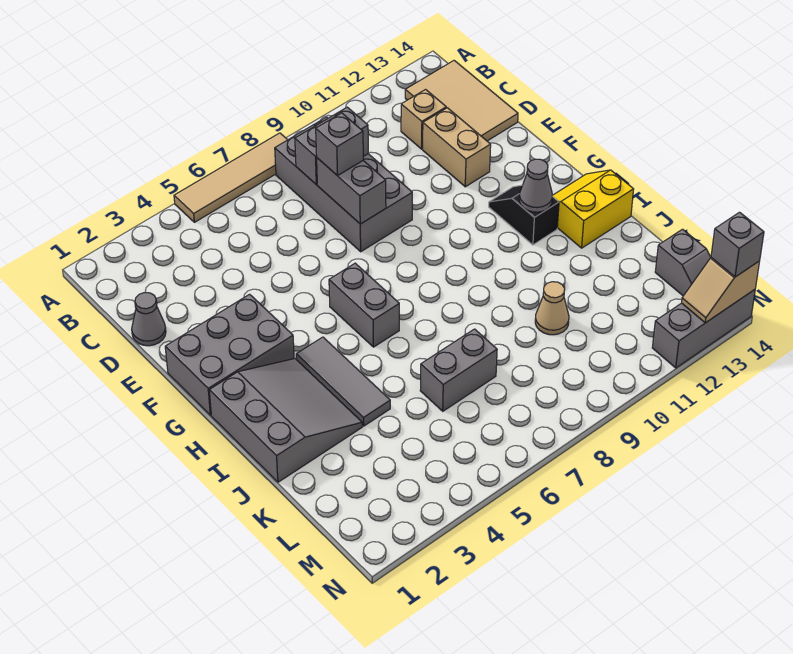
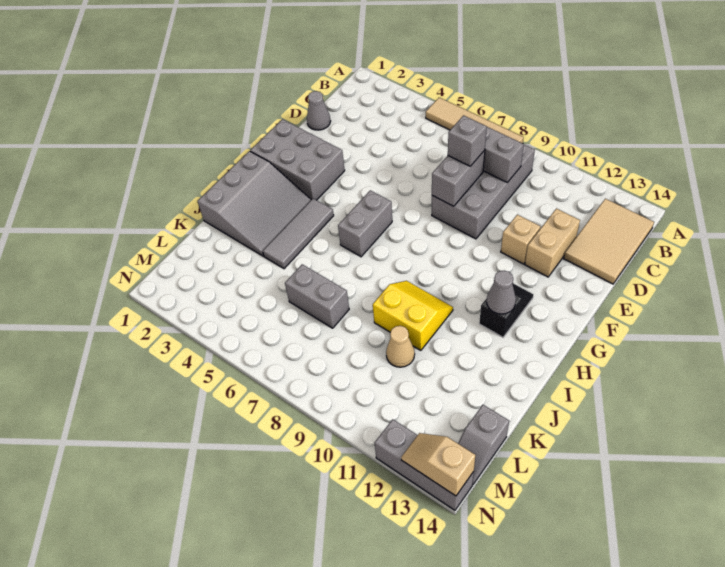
tan brick C12 level 1 -> tan brick E11 level 1
yellow slope H13:I14 level 1 top I -> yellow slope I9:J10 level 1 top J
grey brick N14 level 3 -> none

